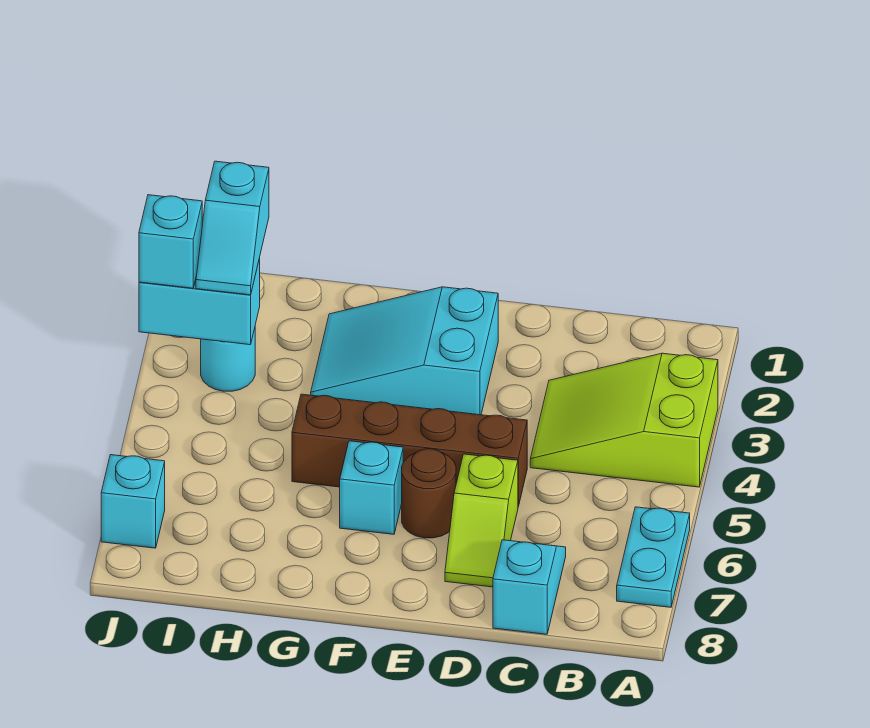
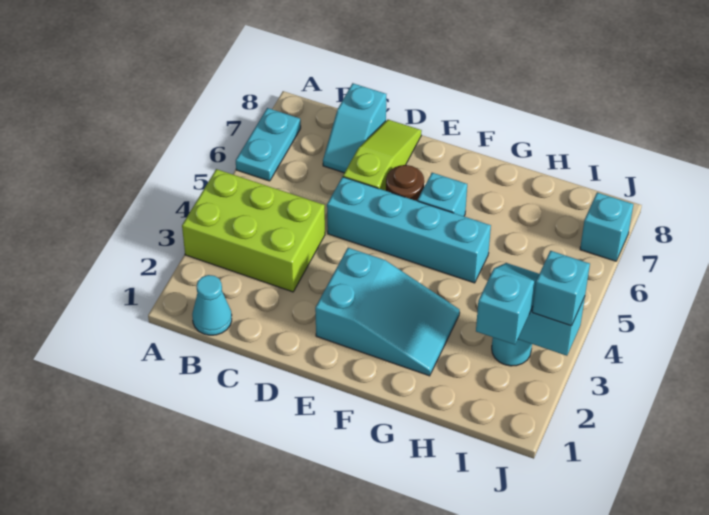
lime slope A3:C4 level 1 top A -> lime brick A3:C4 level 1
none -> cyan cone B1 level 1
brown brick D5:G5 level 1 -> cyan brick D5:G5 level 1
lime slope D6:D7 level 1 top 6 -> lime slope D6:D8 level 1 top 6

